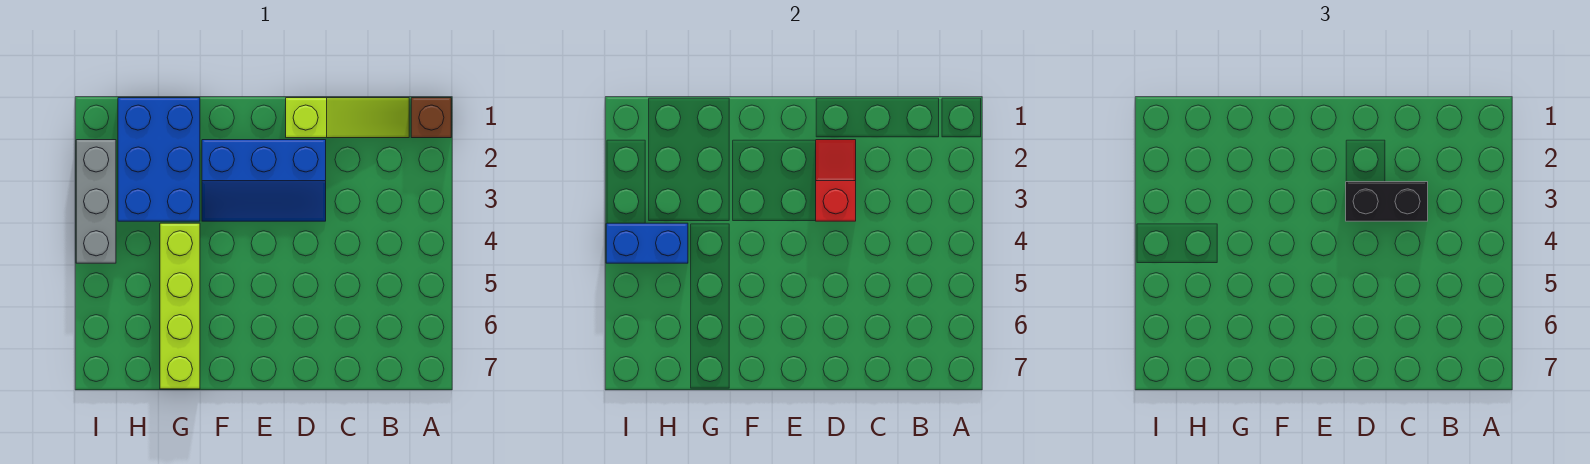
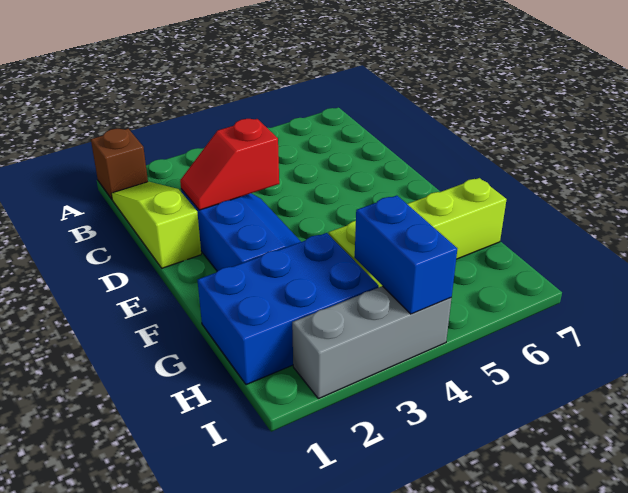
black brick C3:D3 level 3 -> none

